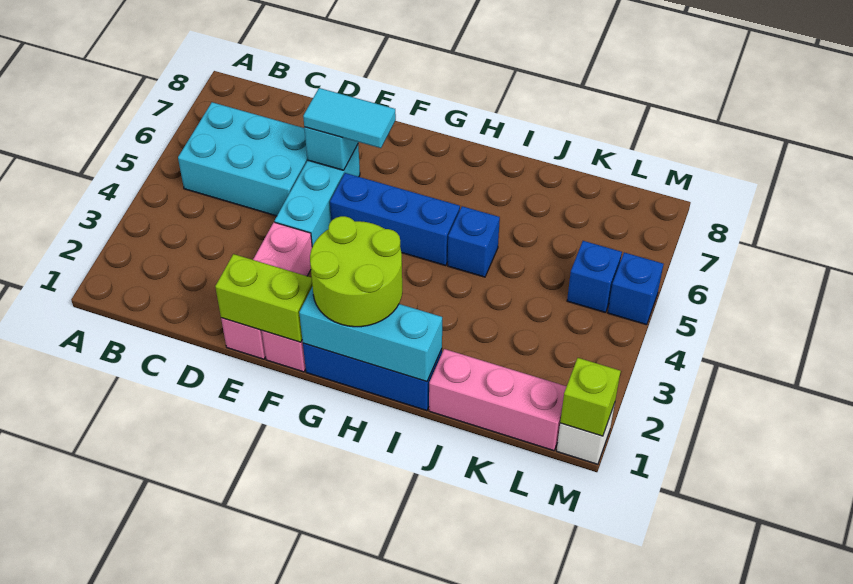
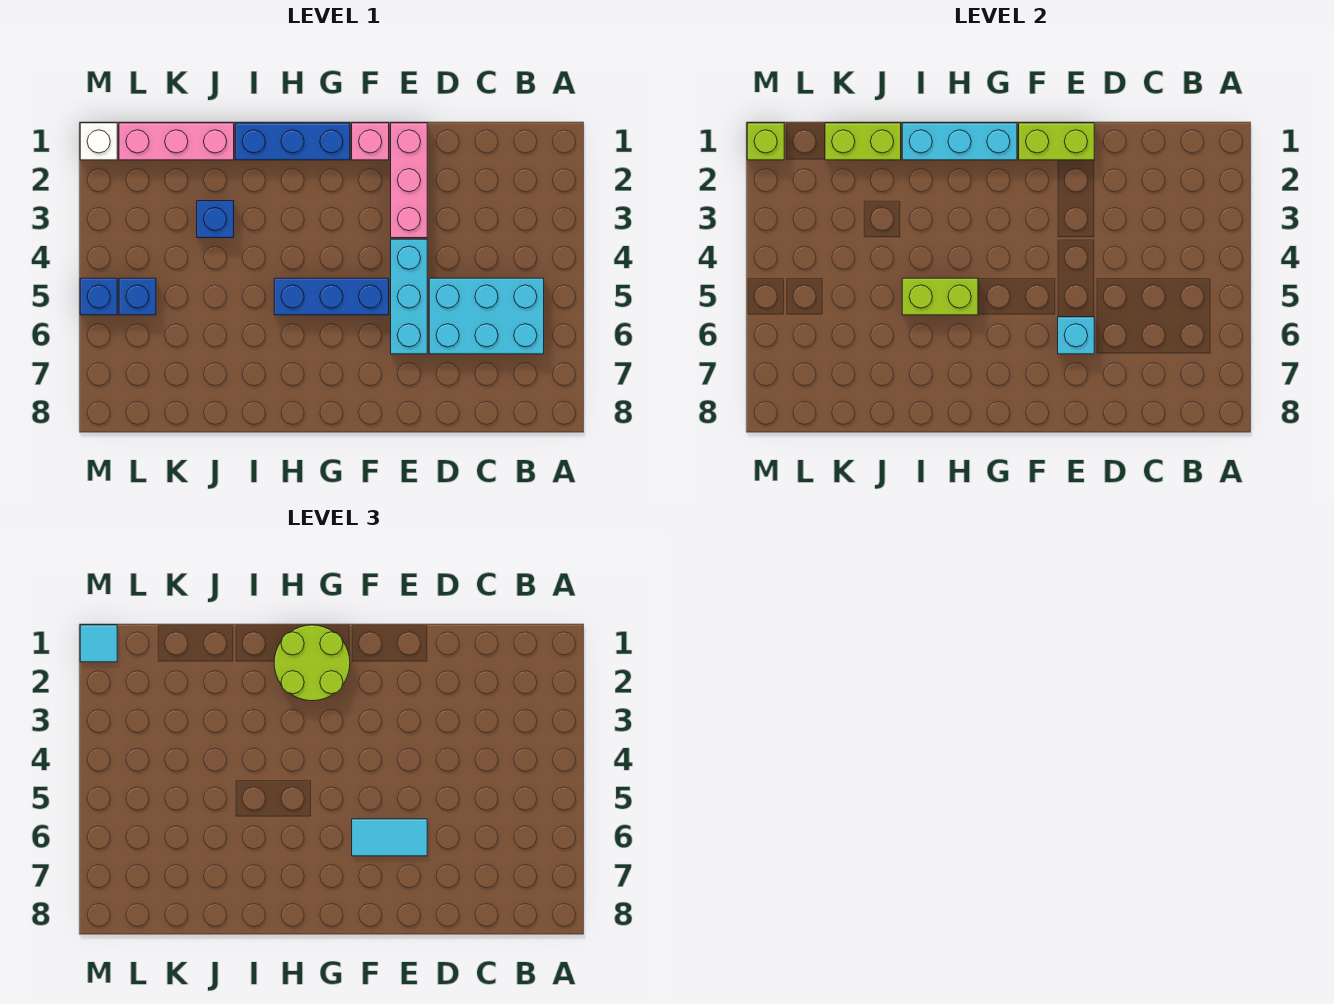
none -> lime brick H5:I5 level 2
blue brick I5 level 1 -> blue brick J3 level 1
none -> lime brick J1:K1 level 2
none -> cyan tile M1 level 3

